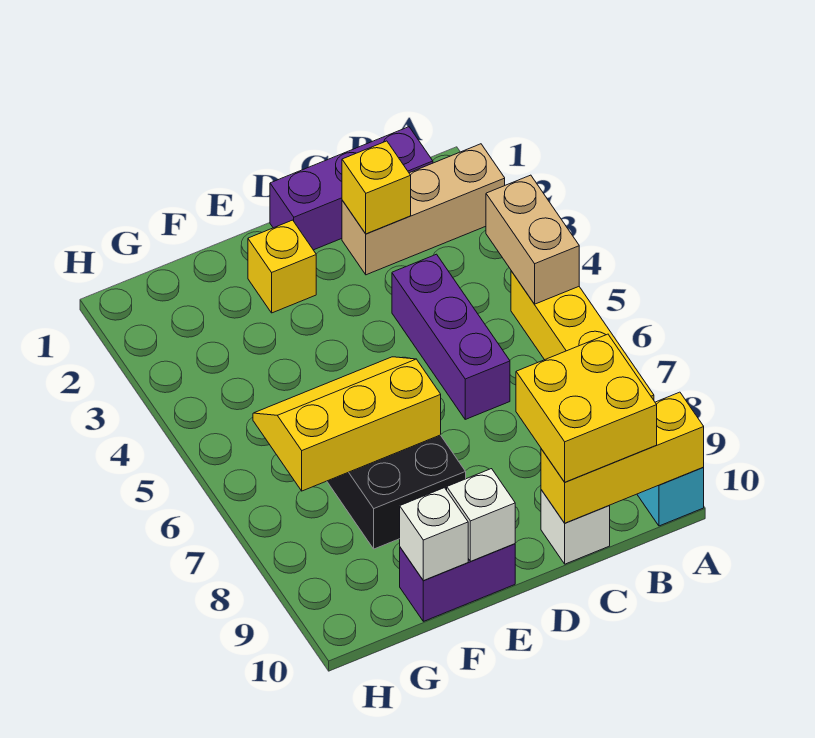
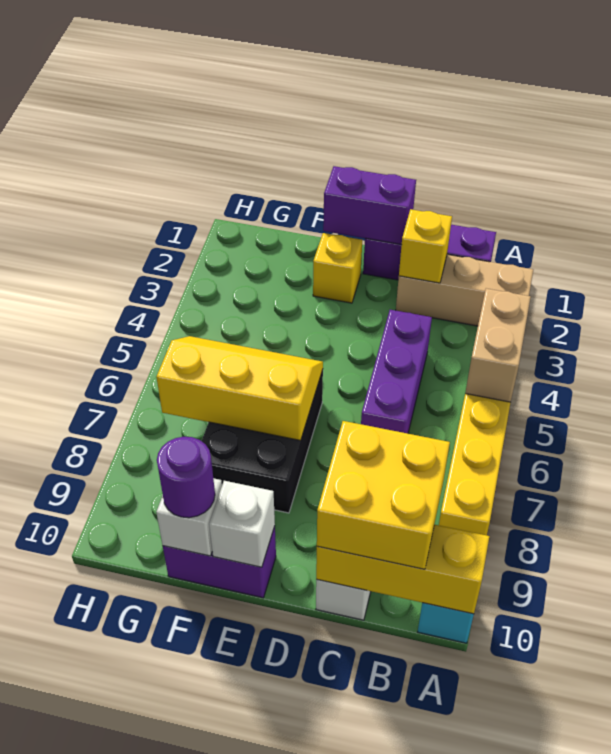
none -> purple brick D1:E1 level 2
none -> purple round brick F10 level 3

